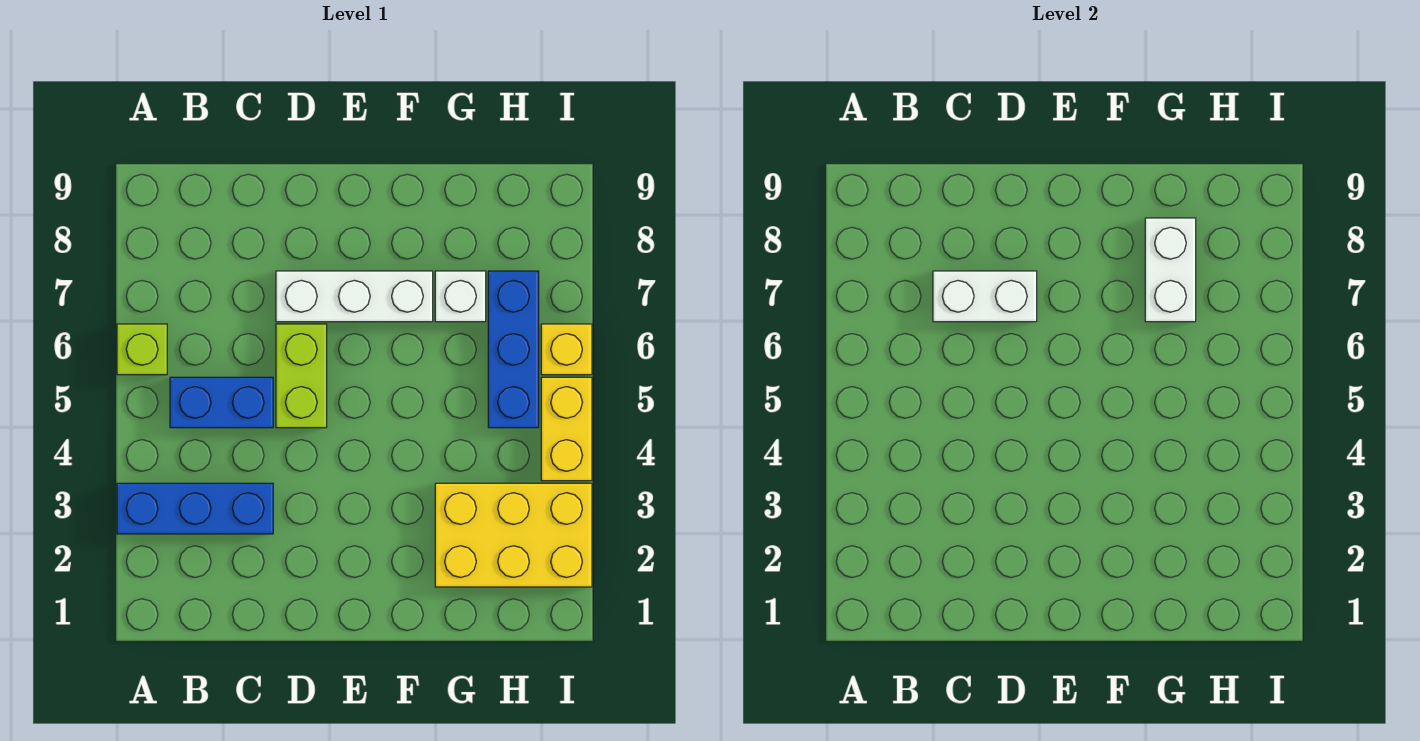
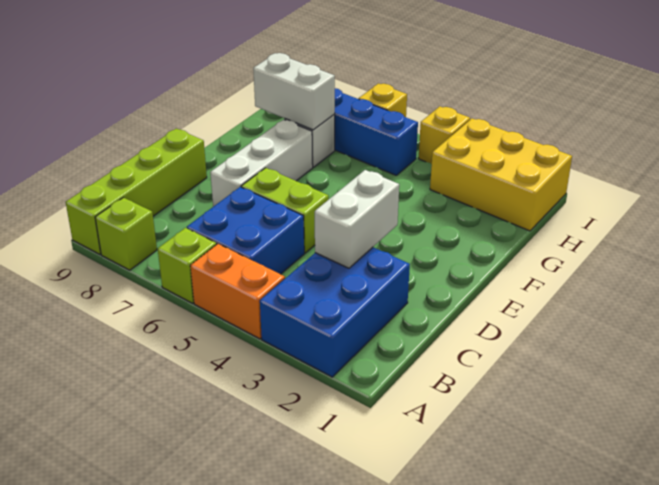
blue brick A3:C3 level 1 -> blue brick A2:C3 level 1
none -> orange brick A4:A5 level 1
none -> lime brick A8 level 1
none -> lime brick A9:D9 level 1
blue brick B5:C5 level 1 -> blue brick B5:C6 level 1
white brick C7:D7 level 2 -> white brick C3:D3 level 2
yellow brick G2:I3 level 1 -> yellow brick H1:I3 level 1
yellow brick I4:I5 level 1 -> yellow brick I4 level 1

